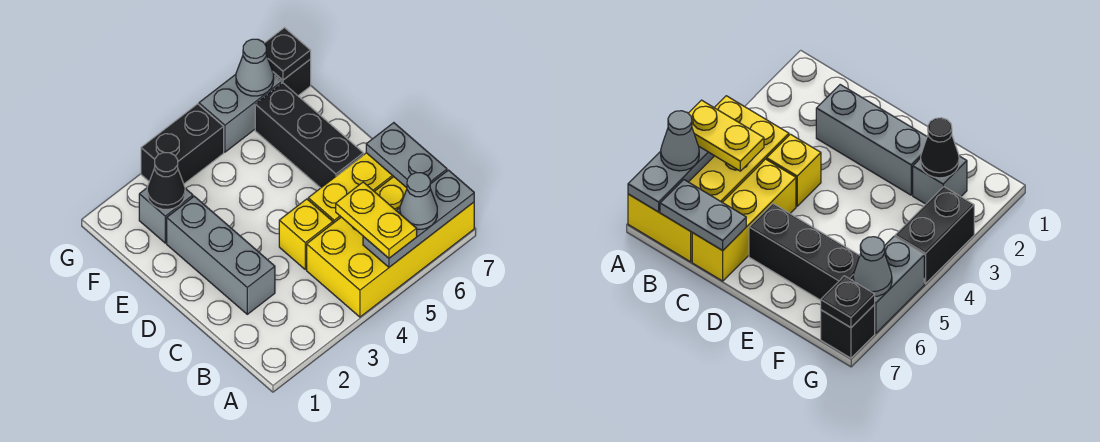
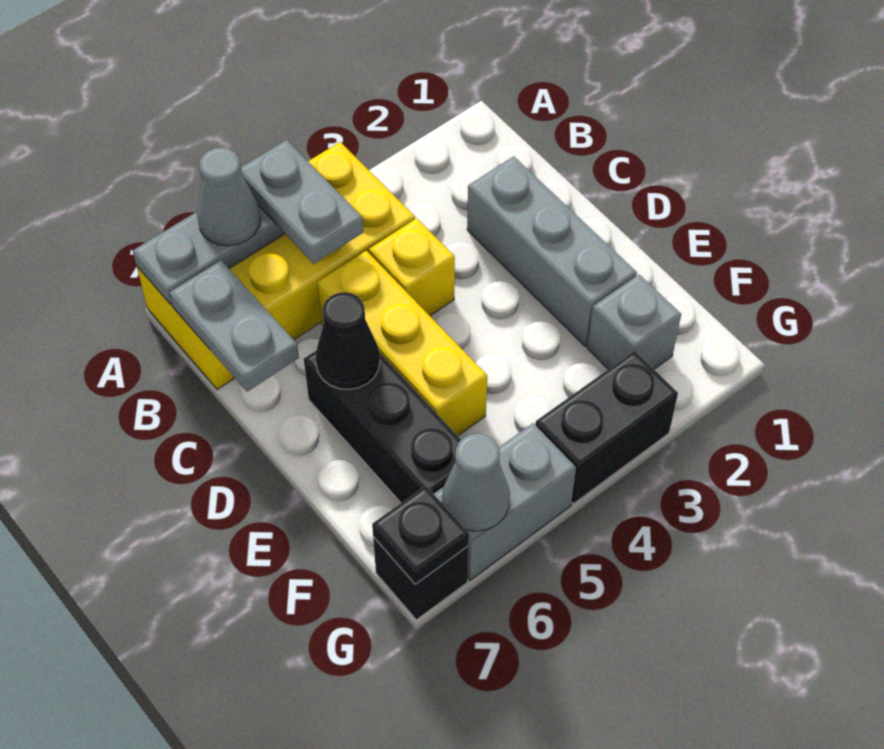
yellow plate A5:B5 level 3 -> grey plate A5:B5 level 3
yellow brick C5:C7 level 1 -> yellow brick C5:E5 level 1
black cone F2 level 2 -> black cone D6 level 2

